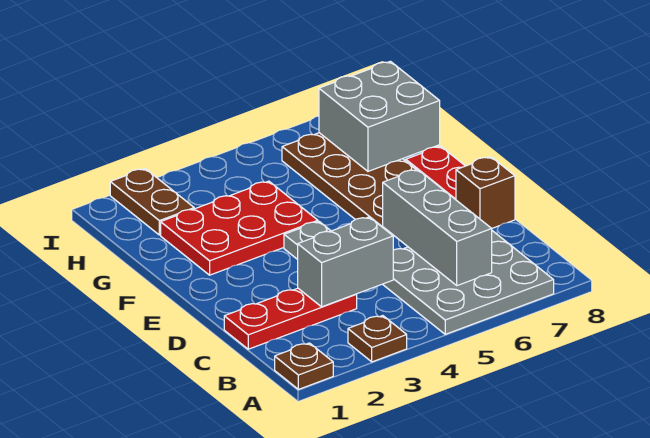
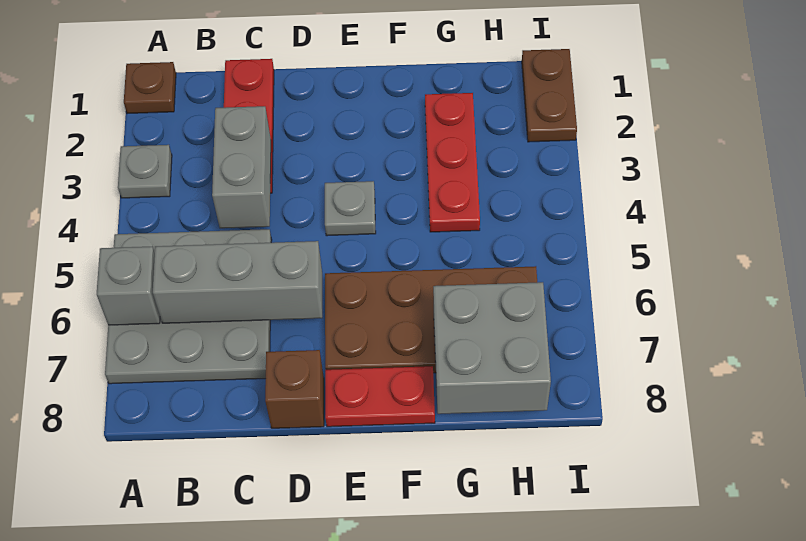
brown plate A3 level 1 -> grey plate A3 level 1
none -> grey brick A6 level 2
red plate F2:G4 level 1 -> red plate G2:G4 level 1
brown plate H2:I2 level 1 -> brown plate I1:I2 level 1

